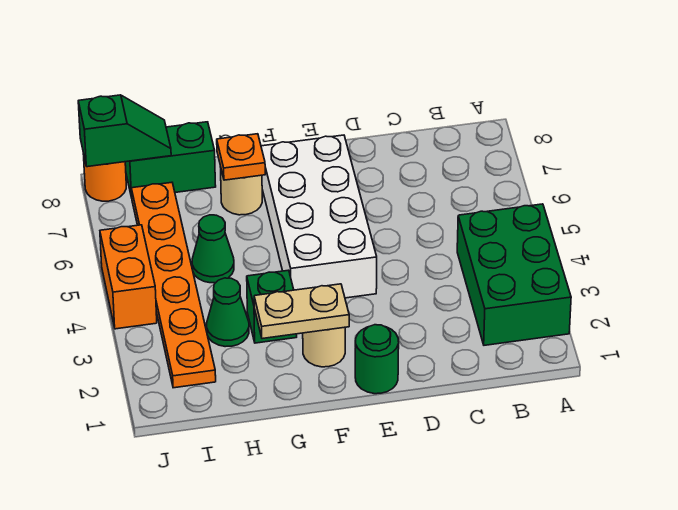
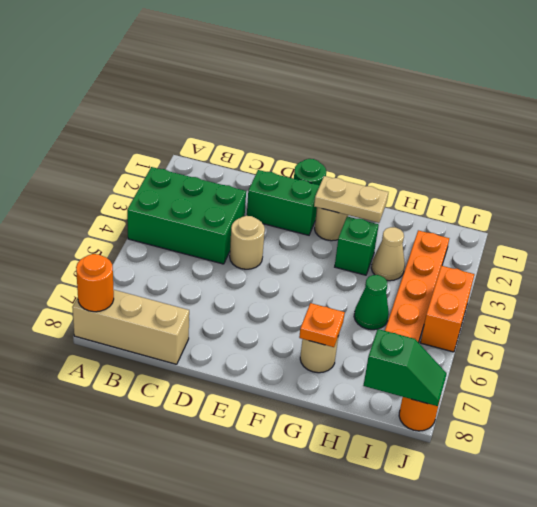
green brick A2:B4 level 1 -> green brick A3:C4 level 1
none -> tan brick A8:C8 level 1
none -> orange round brick A8 level 2
none -> tan round brick D4 level 1
white brick E4:F7 level 1 -> none
green cone H3 level 1 -> tan cone H3 level 1
green brick H8:I8 level 1 -> green brick D2:E2 level 1
green slope I8:J8 level 2 top J -> green slope I8:J8 level 2 top I

